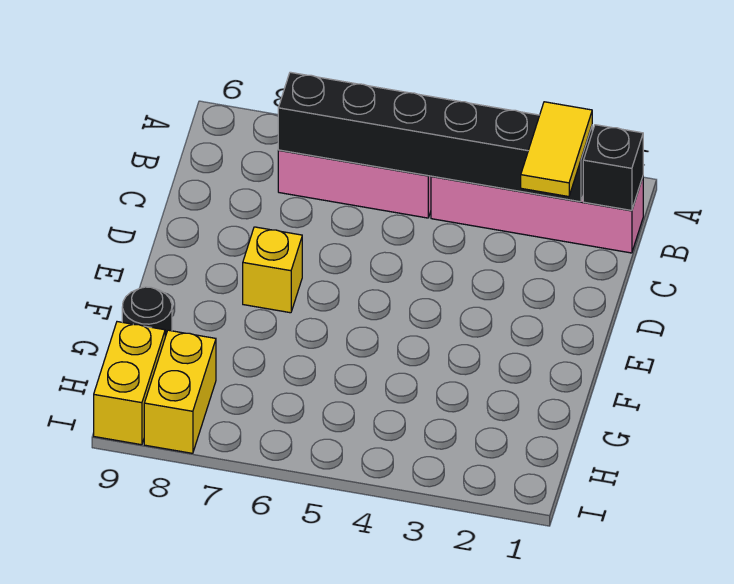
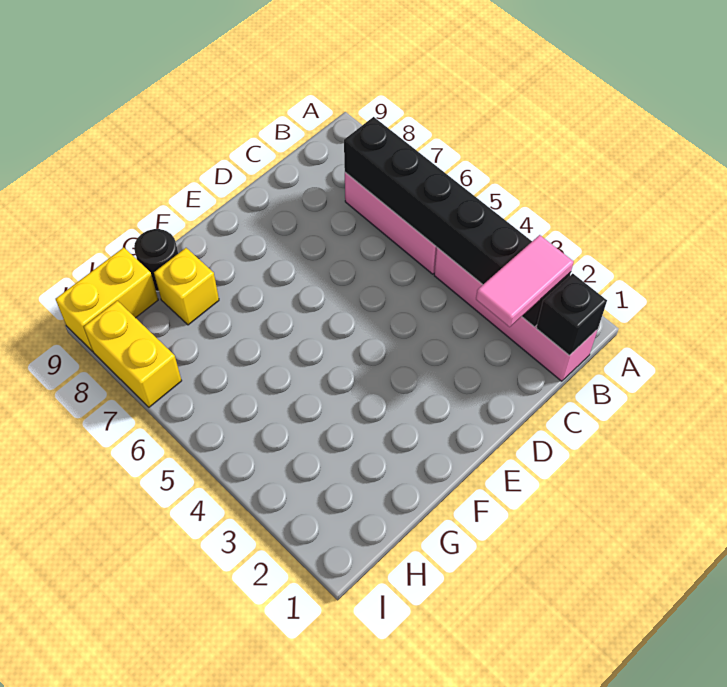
yellow tile B2:C2 level 3 -> pink tile B2:C2 level 3
yellow brick E7 level 1 -> yellow brick G8 level 1
yellow brick H8:I8 level 1 -> yellow brick I7:I8 level 1

